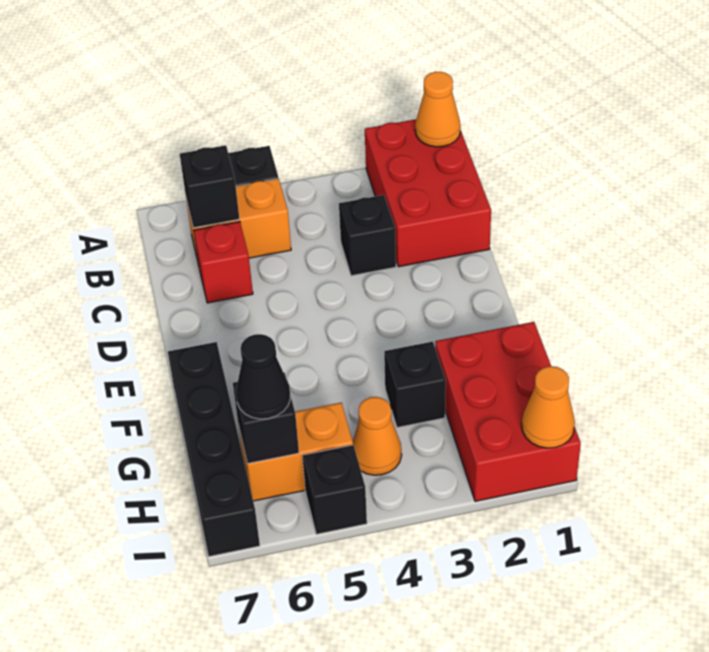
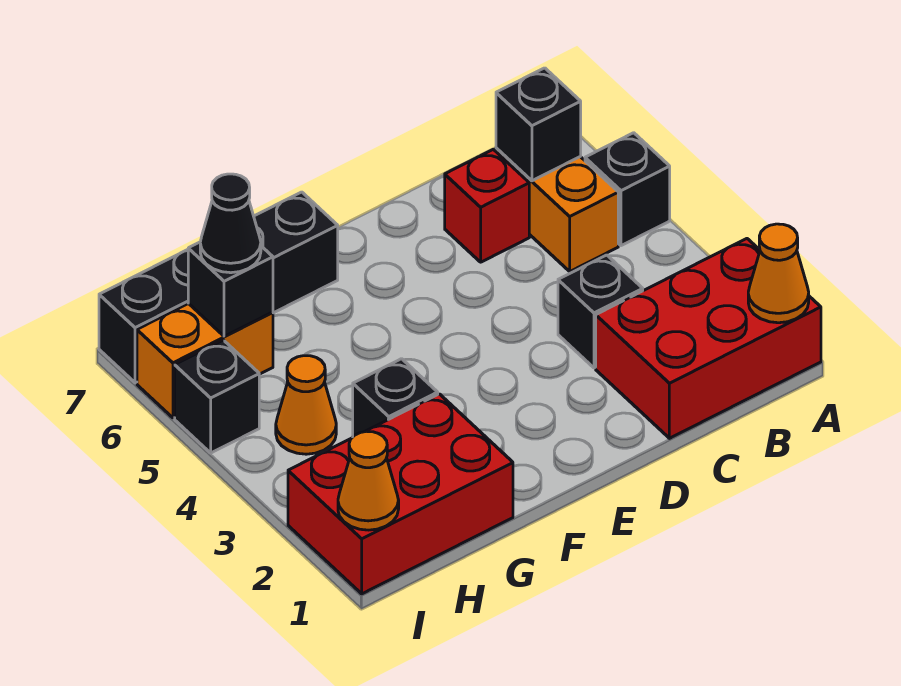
orange brick H5:H6 level 1 -> orange brick H6:I6 level 1

